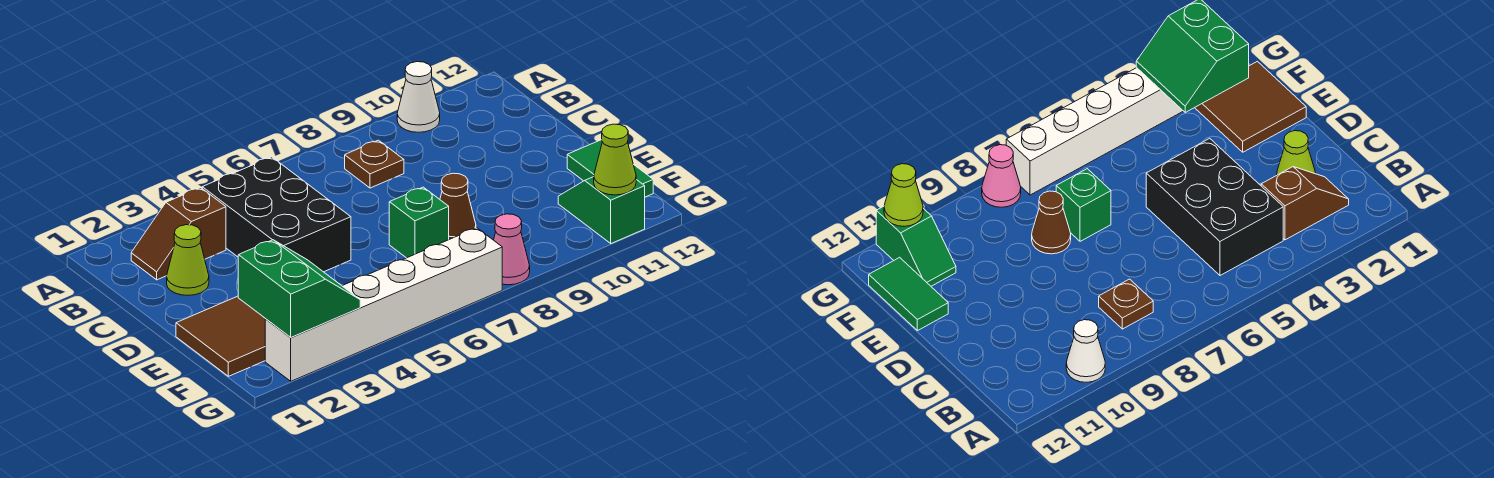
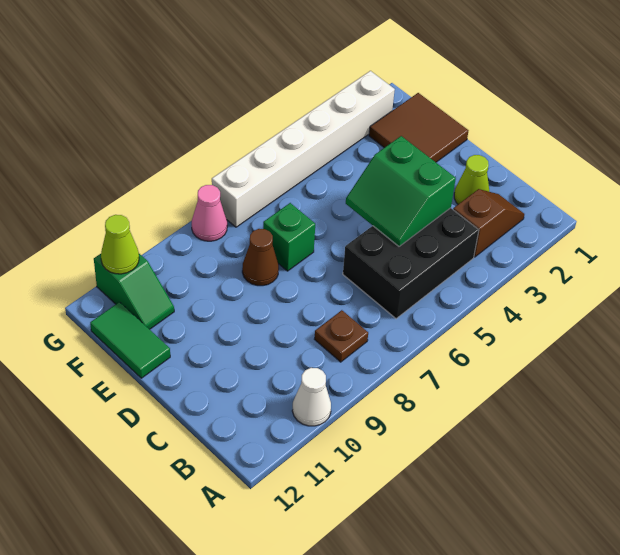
black brick B4:D5 level 1 -> black brick B4:C6 level 1
green slope F2:G3 level 2 top 2 -> green slope C4:D5 level 2 top 4

